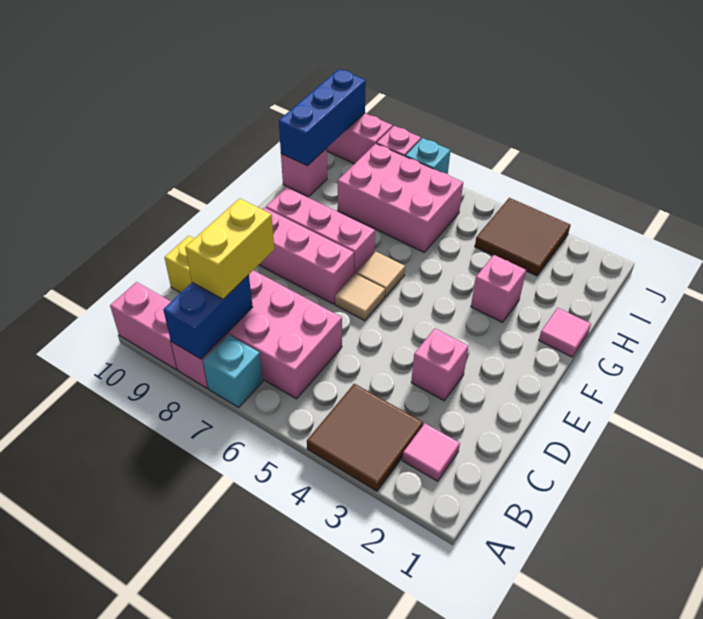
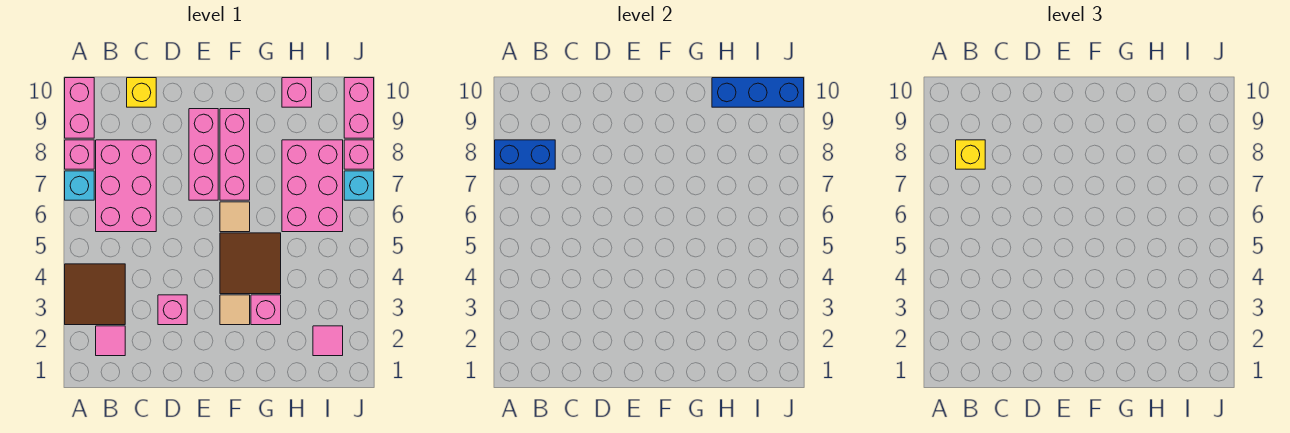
yellow brick B8:C8 level 3 -> yellow brick B8 level 3
tan tile E6 level 1 -> tan tile F3 level 1
pink tile G1 level 1 -> pink tile I2 level 1
brown tile I3:J4 level 1 -> brown tile F4:G5 level 1

